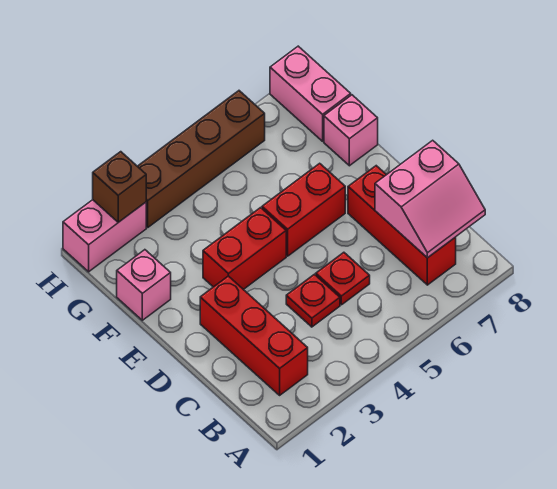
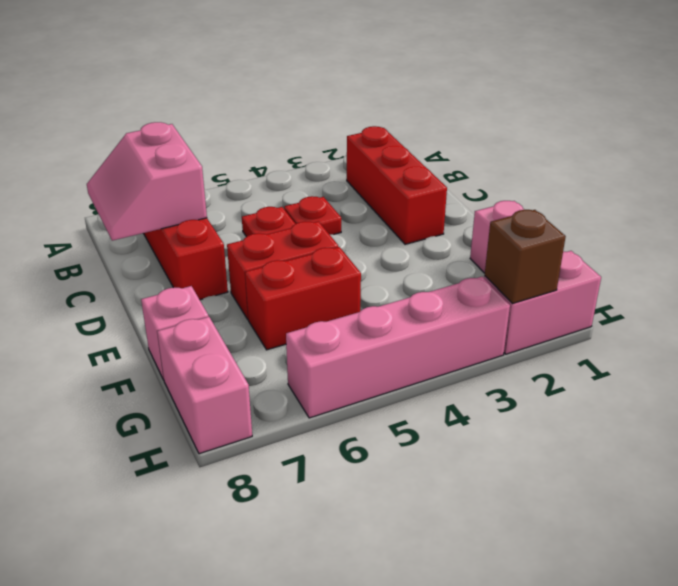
pink slope B7:C8 level 2 top C -> pink slope B7:C8 level 2 top 7
red brick E3:E4 level 1 -> red brick F5:F6 level 1
brown brick H3:H6 level 1 -> pink brick H3:H6 level 1

